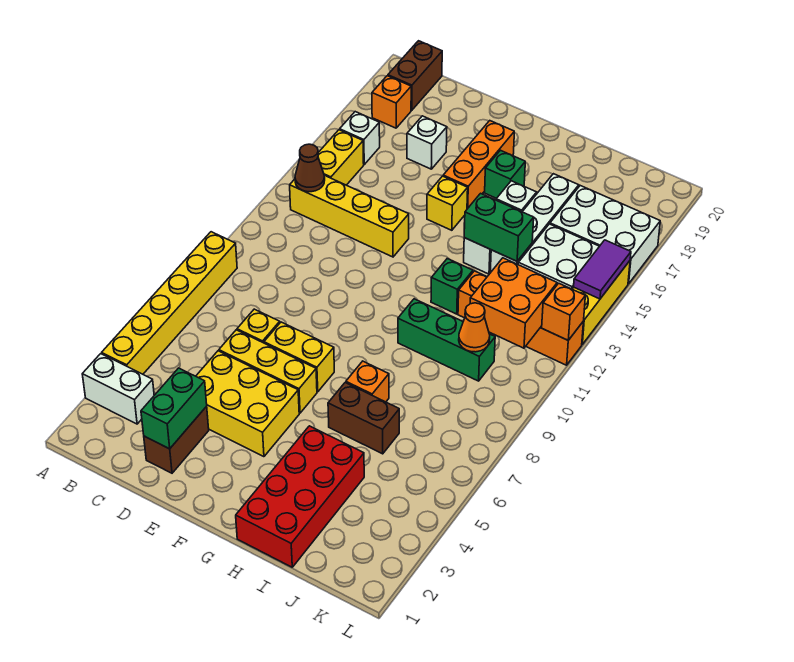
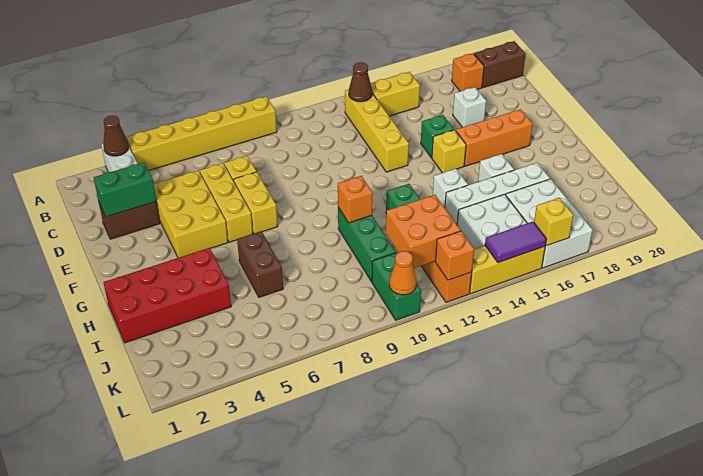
none -> brown cone A3 level 2
white brick B16 level 1 -> none
green brick G17 level 1 -> green brick E15 level 1
orange brick H7 level 1 -> orange brick H10 level 2
green brick H14:I14 level 2 -> green brick K10:L10 level 1
orange cone J10 level 2 -> orange cone L10 level 2
none -> yellow brick L16 level 2

